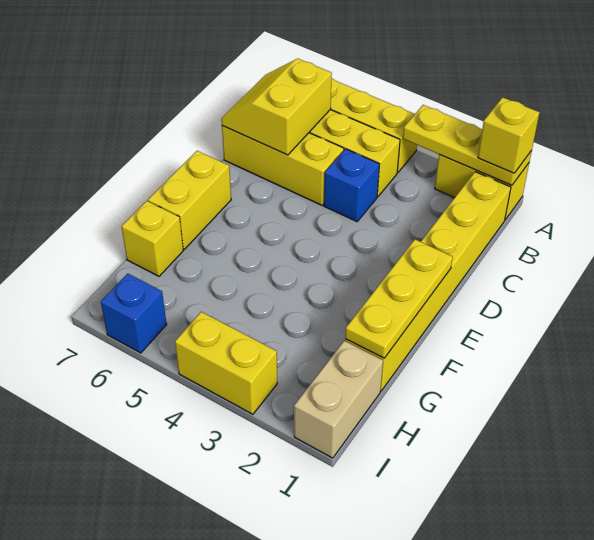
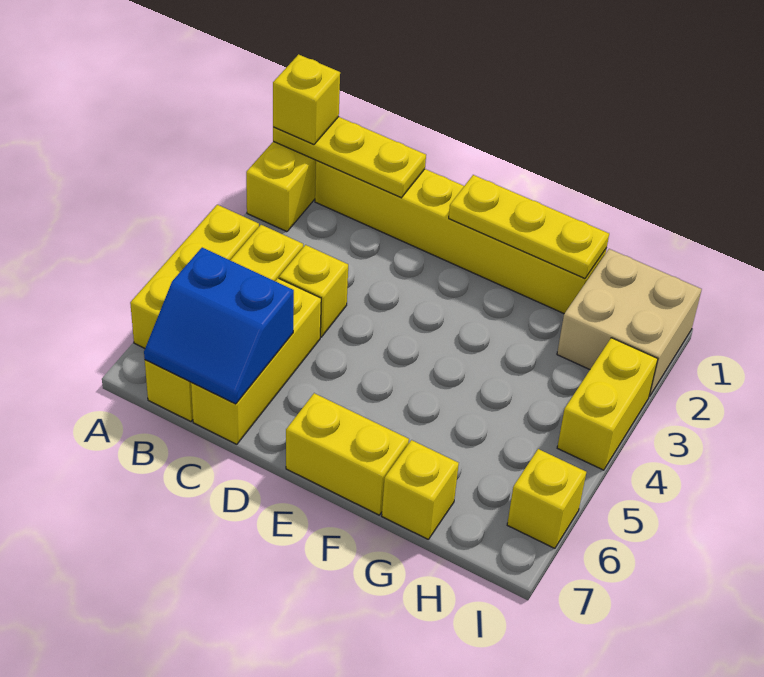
yellow plate A1:A3 level 2 -> yellow plate A1:C1 level 2
yellow slope B6:C7 level 2 top 6 -> blue slope B6:C7 level 2 top 6
blue brick C4 level 1 -> yellow brick C4 level 1
tan brick H1:I1 level 1 -> tan brick H1:I2 level 1
blue brick I6 level 1 -> yellow brick I6 level 1

